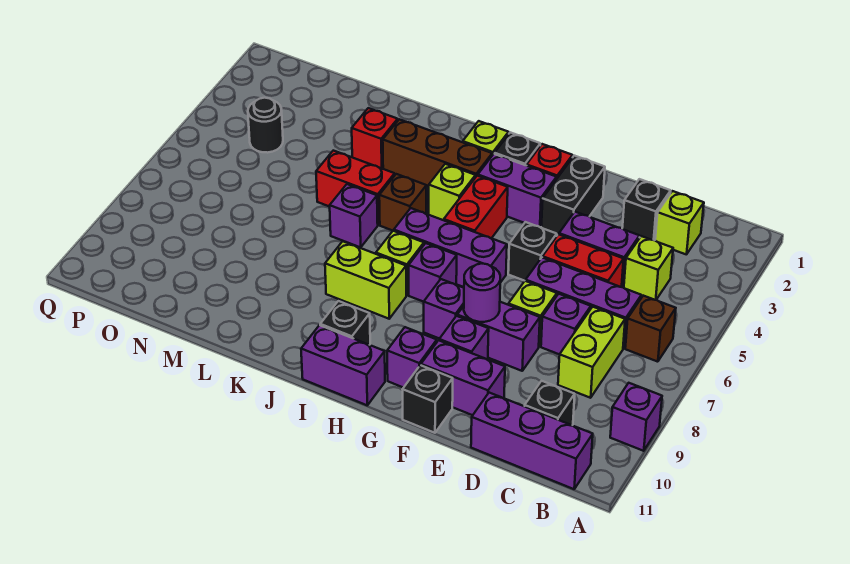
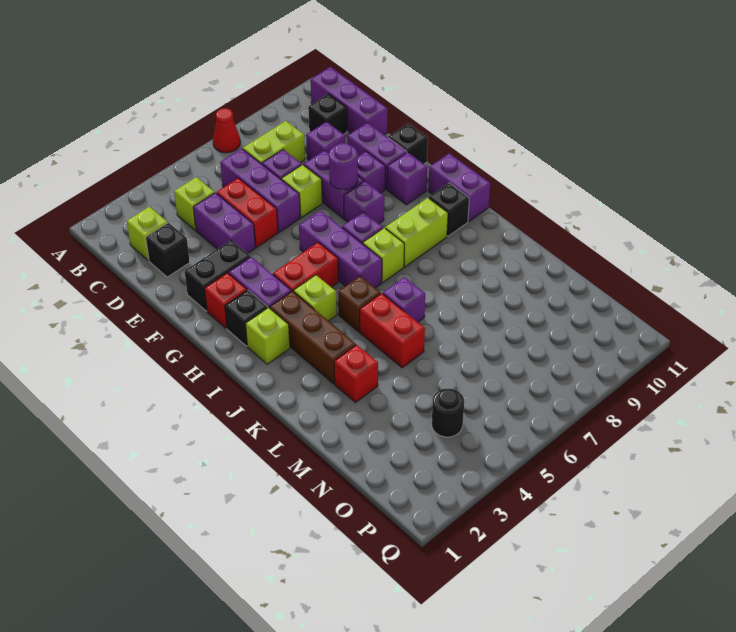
none -> red cone A7 level 1
purple brick A9 level 1 -> purple brick D9 level 1
brown brick B6 level 1 -> none
black brick F5 level 1 -> none
lime brick I8:J8 level 1 -> lime brick I8:I9 level 1

